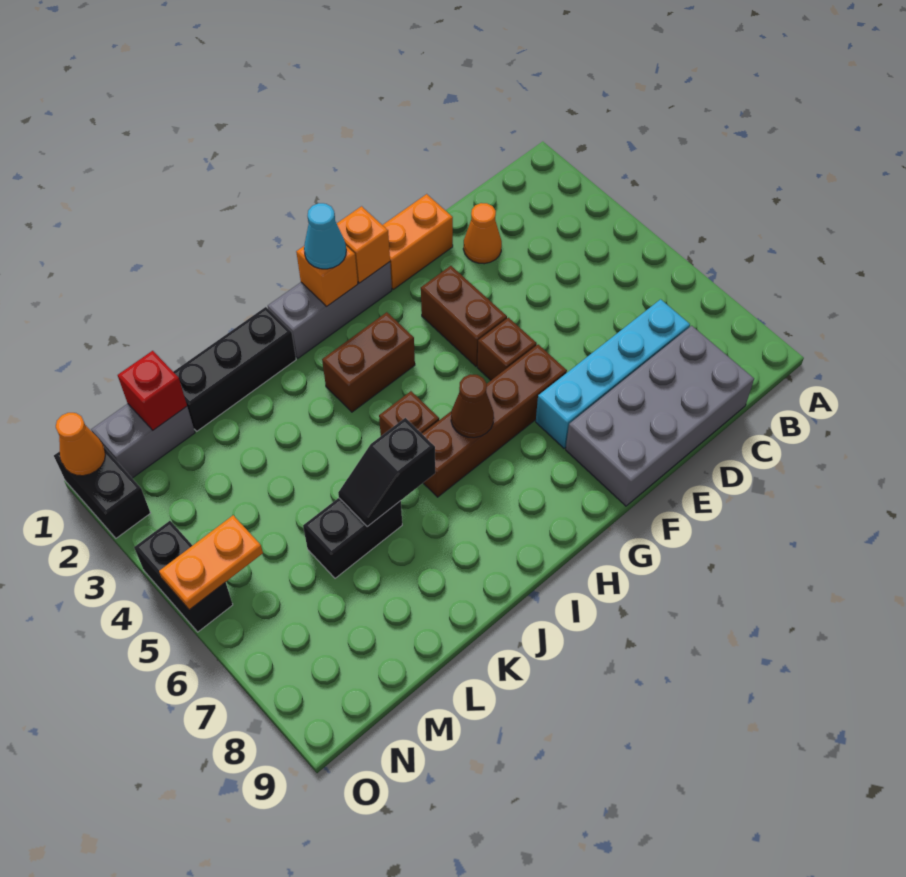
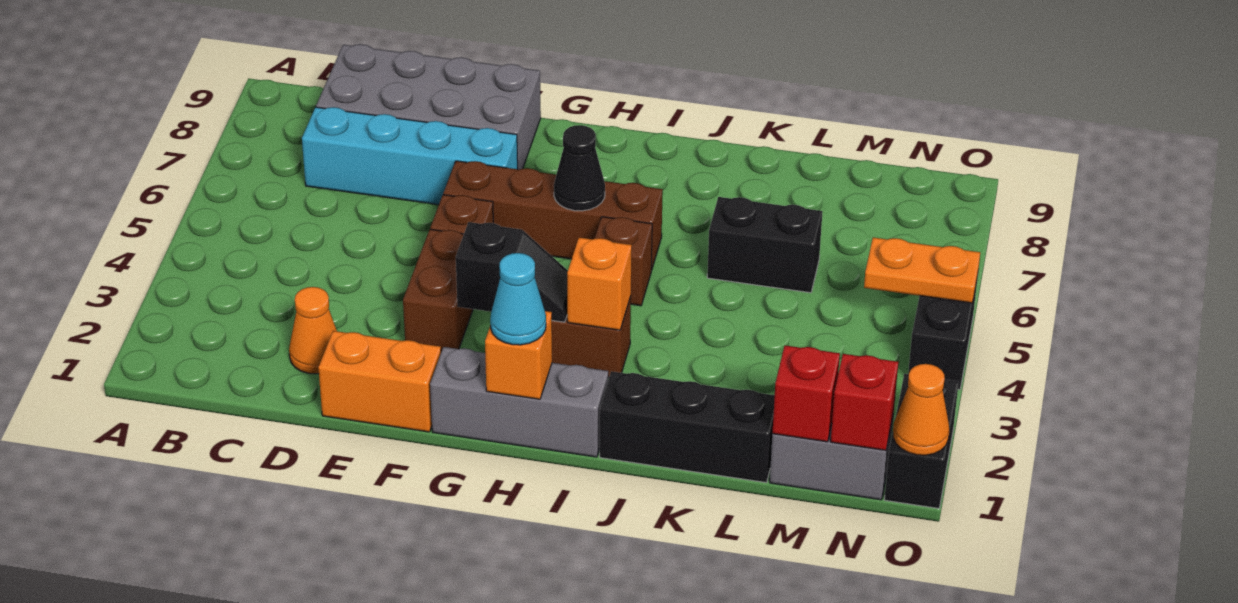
orange brick G1 level 2 -> orange brick I3 level 2
brown cone H6 level 2 -> black cone H6 level 2
black slope J6:K6 level 2 top J -> black slope G3:H3 level 2 top G
none -> red brick N1 level 2

